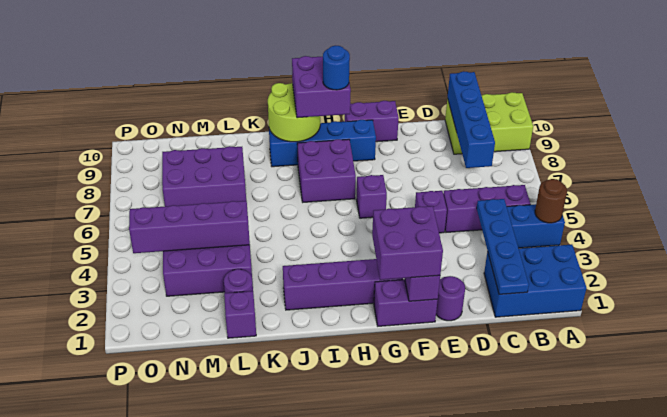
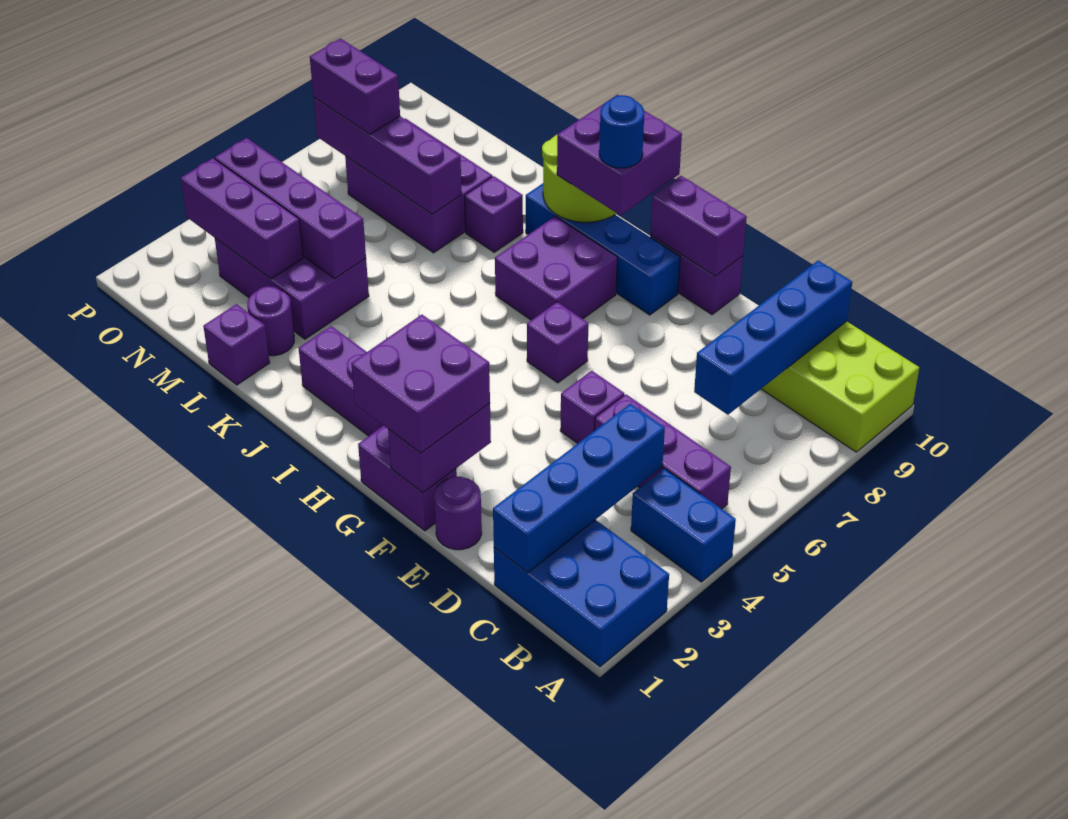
brown round brick A4 level 2 -> none
blue plate C1:C4 level 2 -> blue brick C1:C4 level 2
none -> purple brick F10:G10 level 2
none -> purple brick K8 level 1
none -> purple brick L7:O7 level 2
none -> purple brick M3:O3 level 2
none -> purple brick N7:O7 level 3

